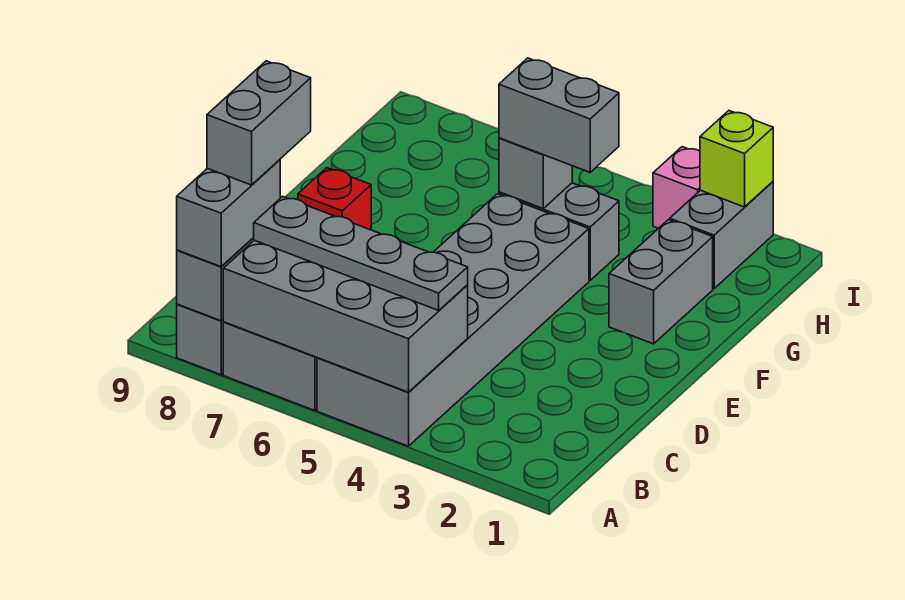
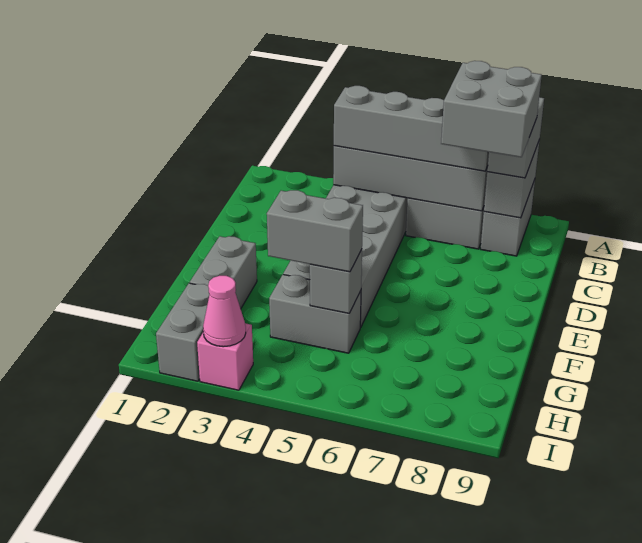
grey plate B4:B7 level 3 -> grey brick B4:B7 level 3
grey brick B8:C8 level 4 -> grey brick B7:C8 level 4
red brick E8 level 1 -> none
lime brick I2 level 2 -> none
none -> pink cone I3 level 2

